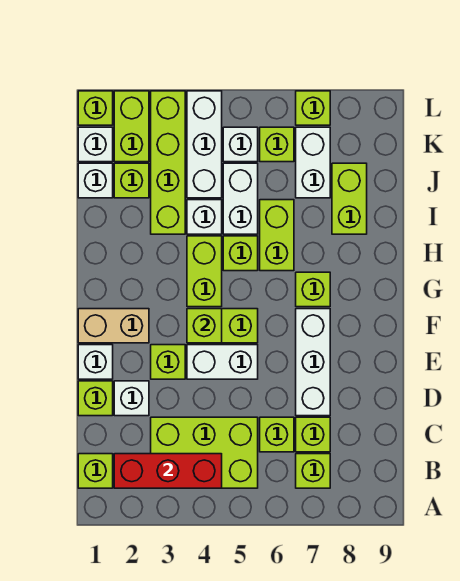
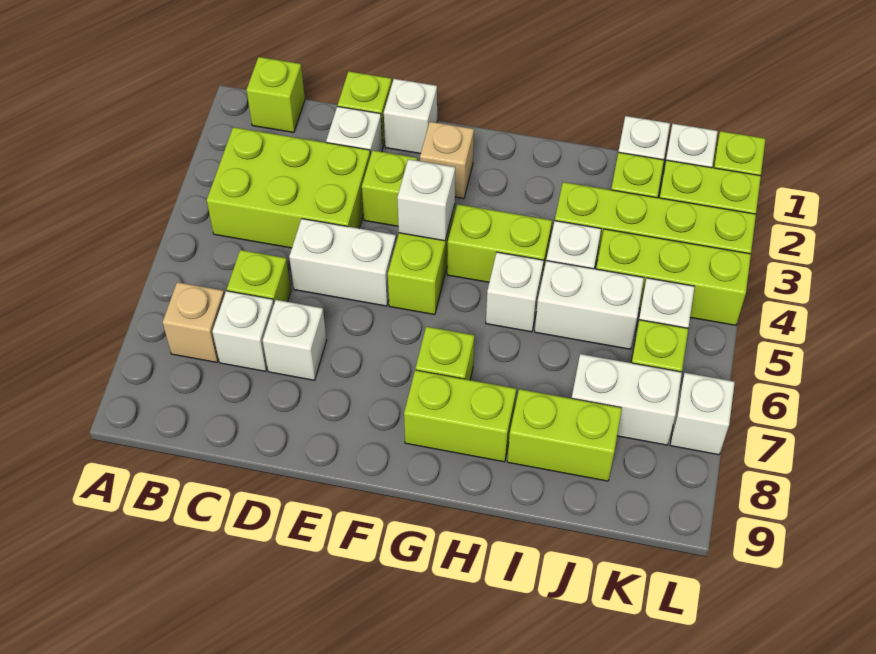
red brick B2:B4 level 2 -> none
lime brick B3:C5 level 1 -> lime brick B3:D4 level 1
lime brick B7 level 1 -> tan brick B7 level 1
lime brick C7 level 1 -> white brick C7 level 1
white brick D7:F7 level 1 -> white brick D7 level 1
white brick E4:E5 level 1 -> white brick D5:E5 level 1
tan brick F1:F2 level 1 -> tan brick F2 level 1
lime brick F4 level 2 -> white brick F4 level 2
lime brick H5 level 1 -> white brick H5 level 1
lime brick H6:I6 level 1 -> lime brick G8:H8 level 1
white brick J4:L4 level 1 -> lime brick J4:L4 level 1
lime brick L7 level 1 -> white brick L7 level 1

